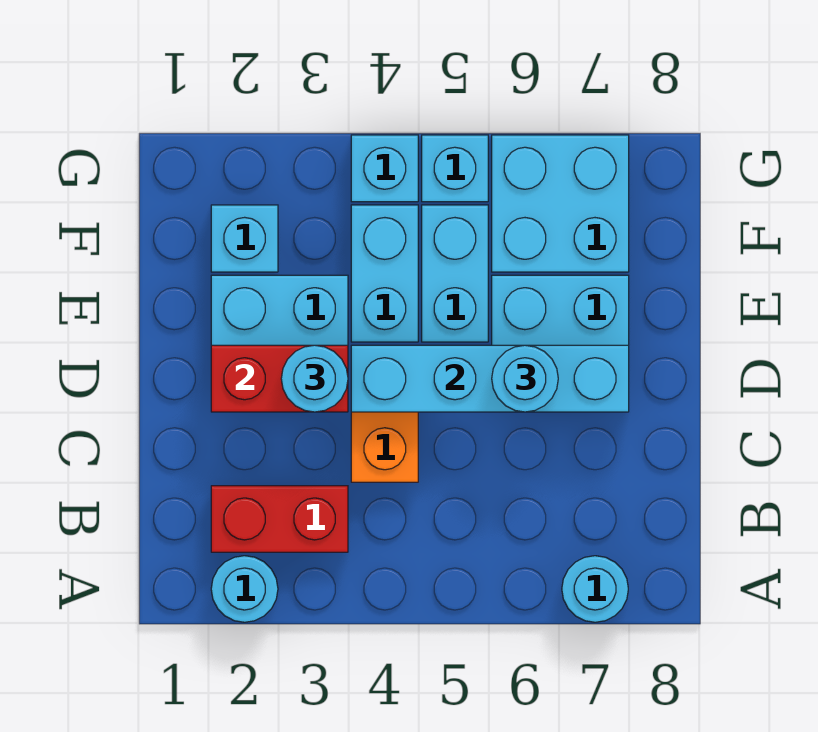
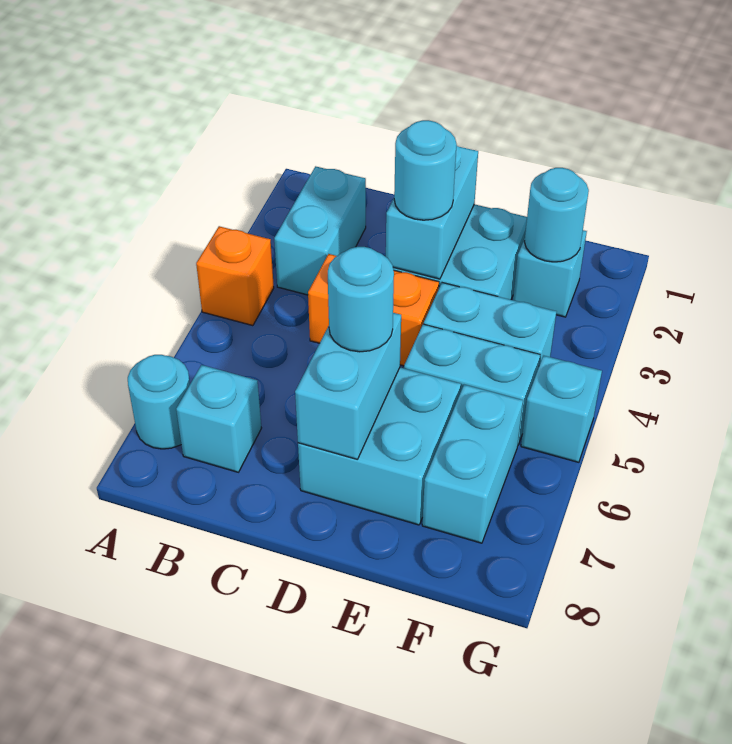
cyan round brick A2 level 1 -> cyan round brick F2 level 2
none -> orange brick A4 level 1
red brick B2:B3 level 1 -> cyan brick B2:B3 level 1
red brick D2:D3 level 2 -> cyan brick D2:D3 level 2
cyan brick D4:D7 level 2 -> cyan brick D6:D7 level 2
cyan brick F6:G7 level 1 -> cyan brick F6:F7 level 1
cyan brick G4 level 1 -> cyan brick B7 level 1

